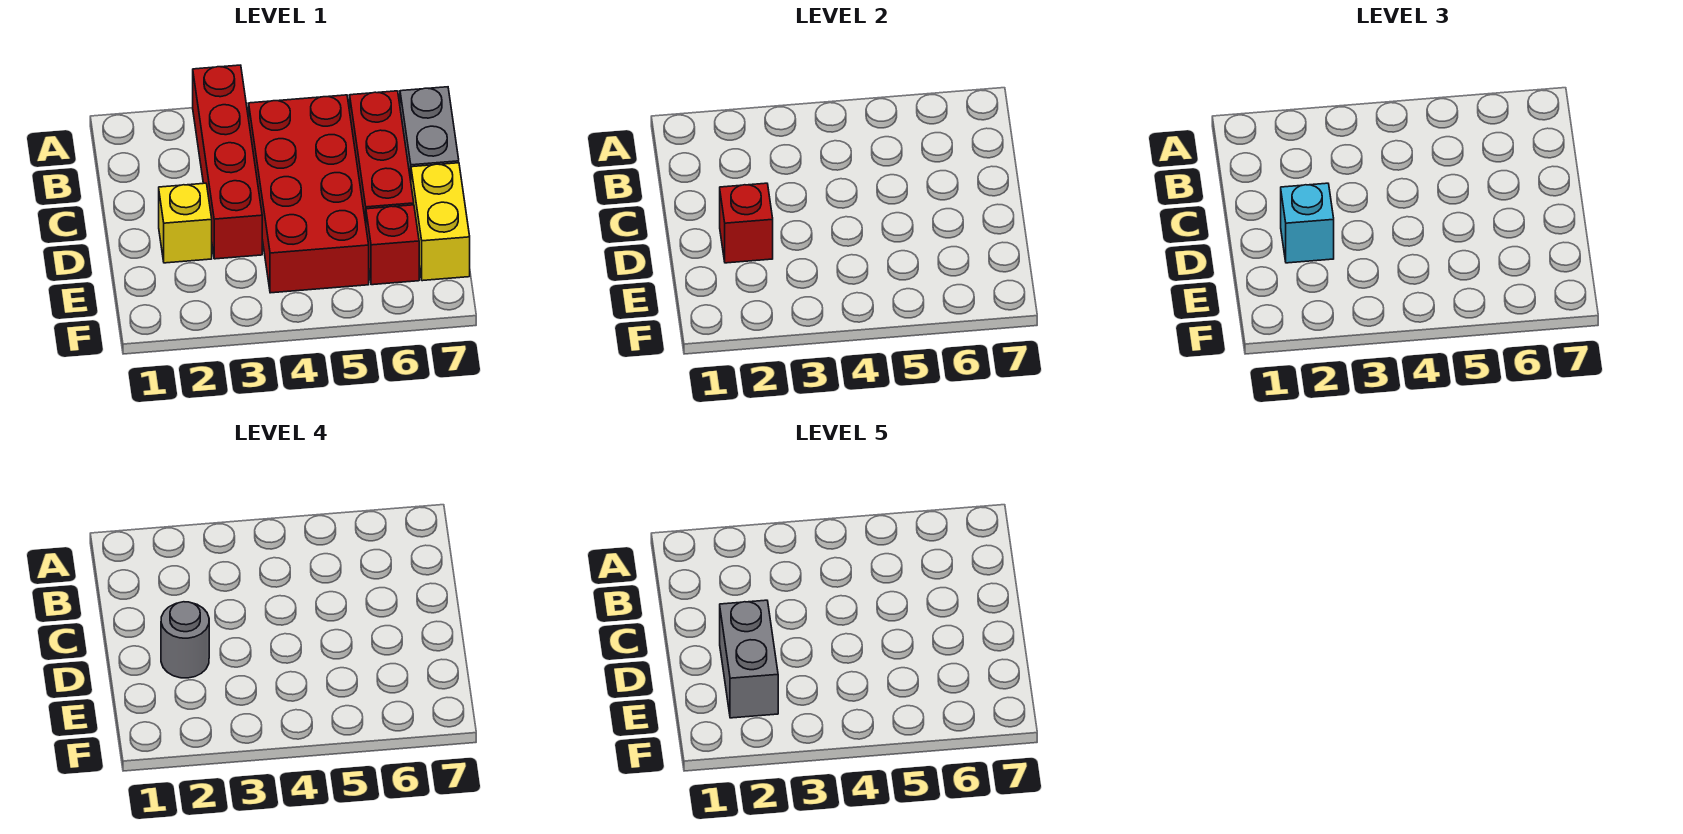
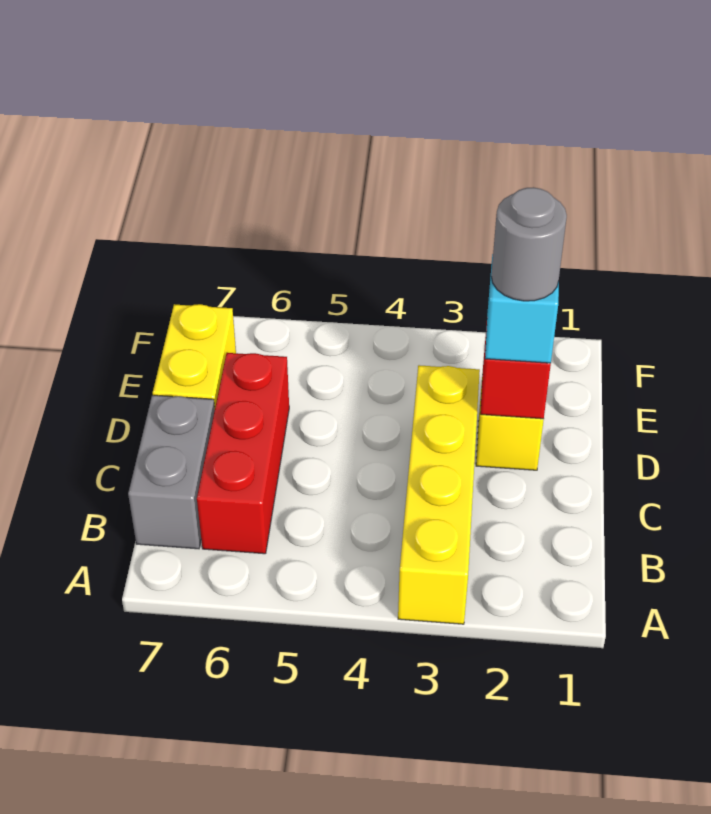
red brick A3:D3 level 1 -> yellow brick A3:D3 level 1
red brick B4:E5 level 1 -> none
grey brick D2:E2 level 5 -> none
red brick E6 level 1 -> none

